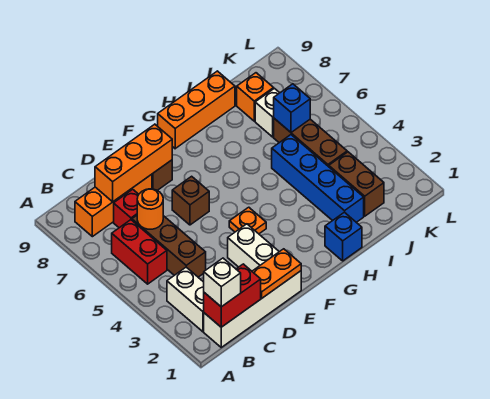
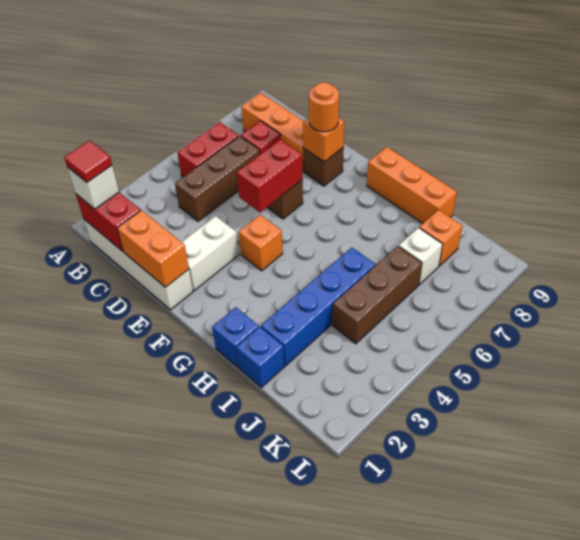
none -> red tile B1 level 4
white brick B2:B3 level 1 -> none
orange round brick C6 level 2 -> orange round brick E8 level 3
orange brick C8:E8 level 2 -> orange brick E8 level 2
orange plate D1:E1 level 2 -> orange brick D1:E1 level 2
none -> red brick E5:E6 level 2
orange plate F4 level 1 -> orange brick F4 level 1
brown brick J2:J3 level 1 -> none
blue brick J6 level 2 -> blue brick I1 level 1

